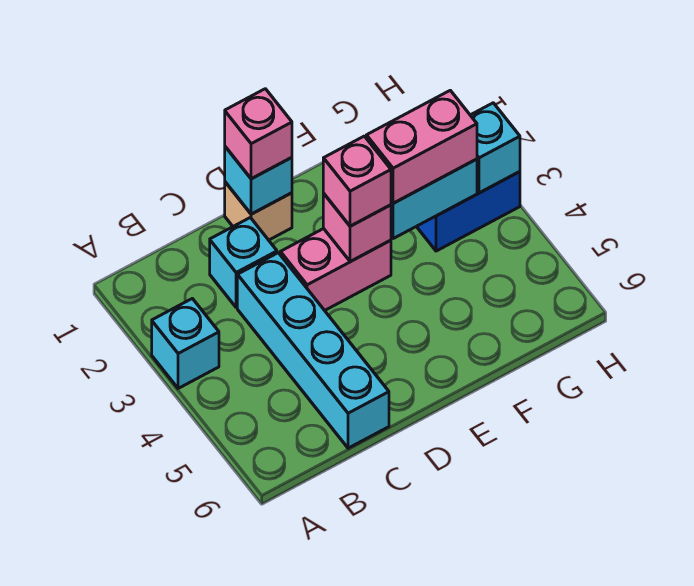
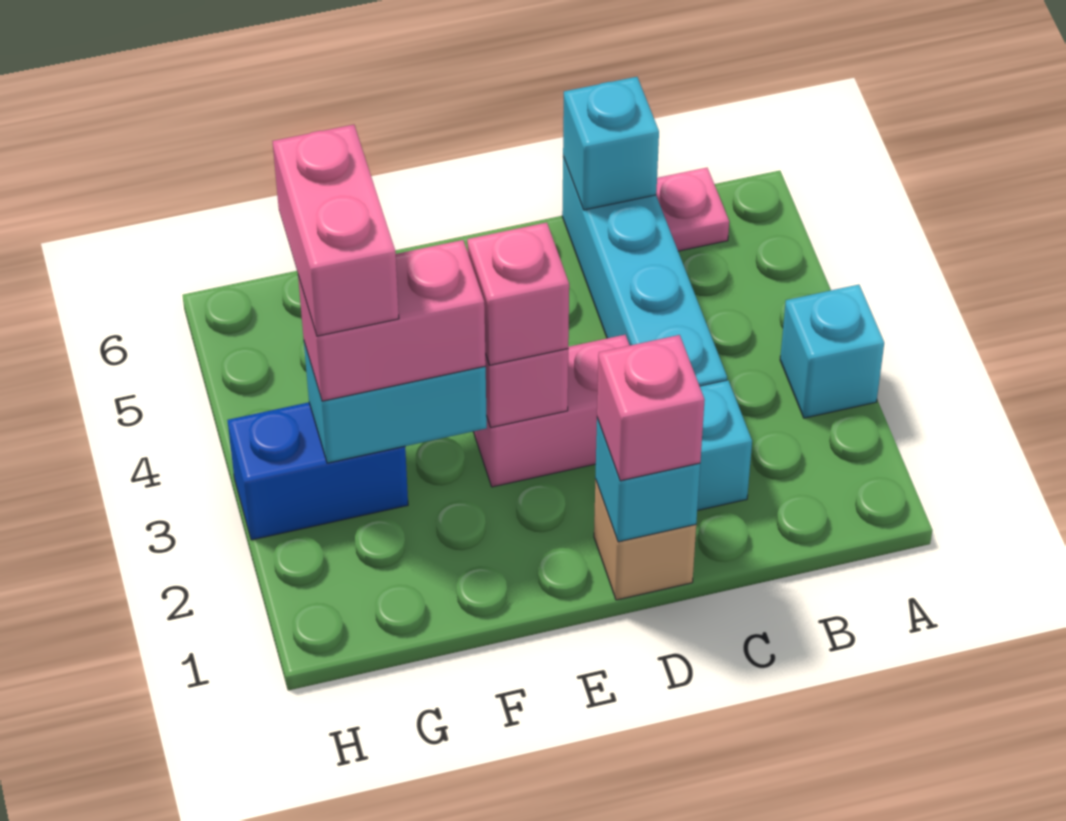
none -> pink plate B6 level 1
none -> pink brick G3:G4 level 4
cyan brick H3 level 2 -> cyan brick C6 level 2

